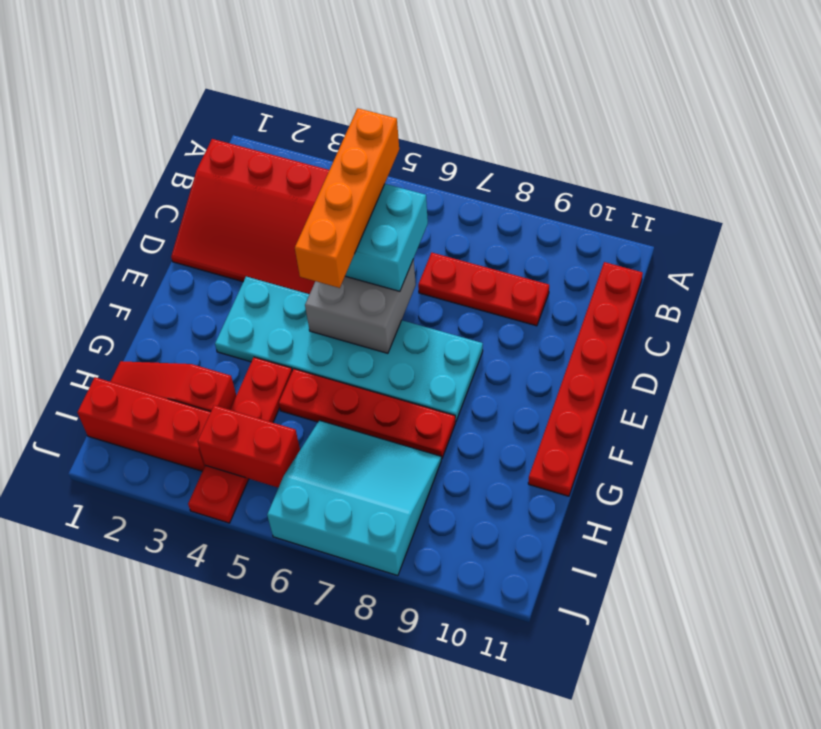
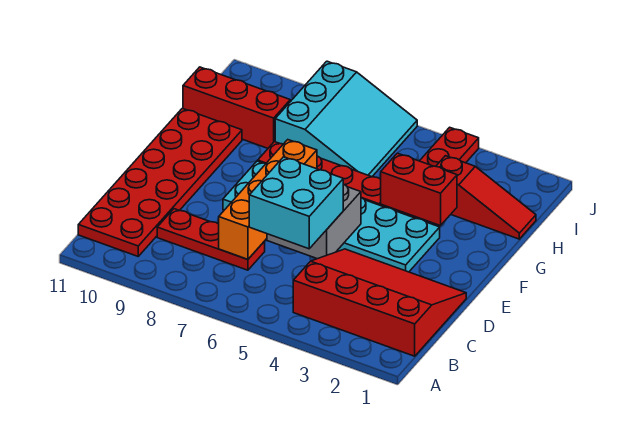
orange brick B5:E5 level 4 -> orange brick C7:F7 level 2
red plate B11:G11 level 1 -> red plate B10:G11 level 1
cyan slope H6:J8 level 1 top J -> cyan slope H6:J8 level 1 top 8
red brick I1:I3 level 1 -> red brick H9:H11 level 1
red brick I4:I5 level 2 -> red brick G3:G4 level 2

